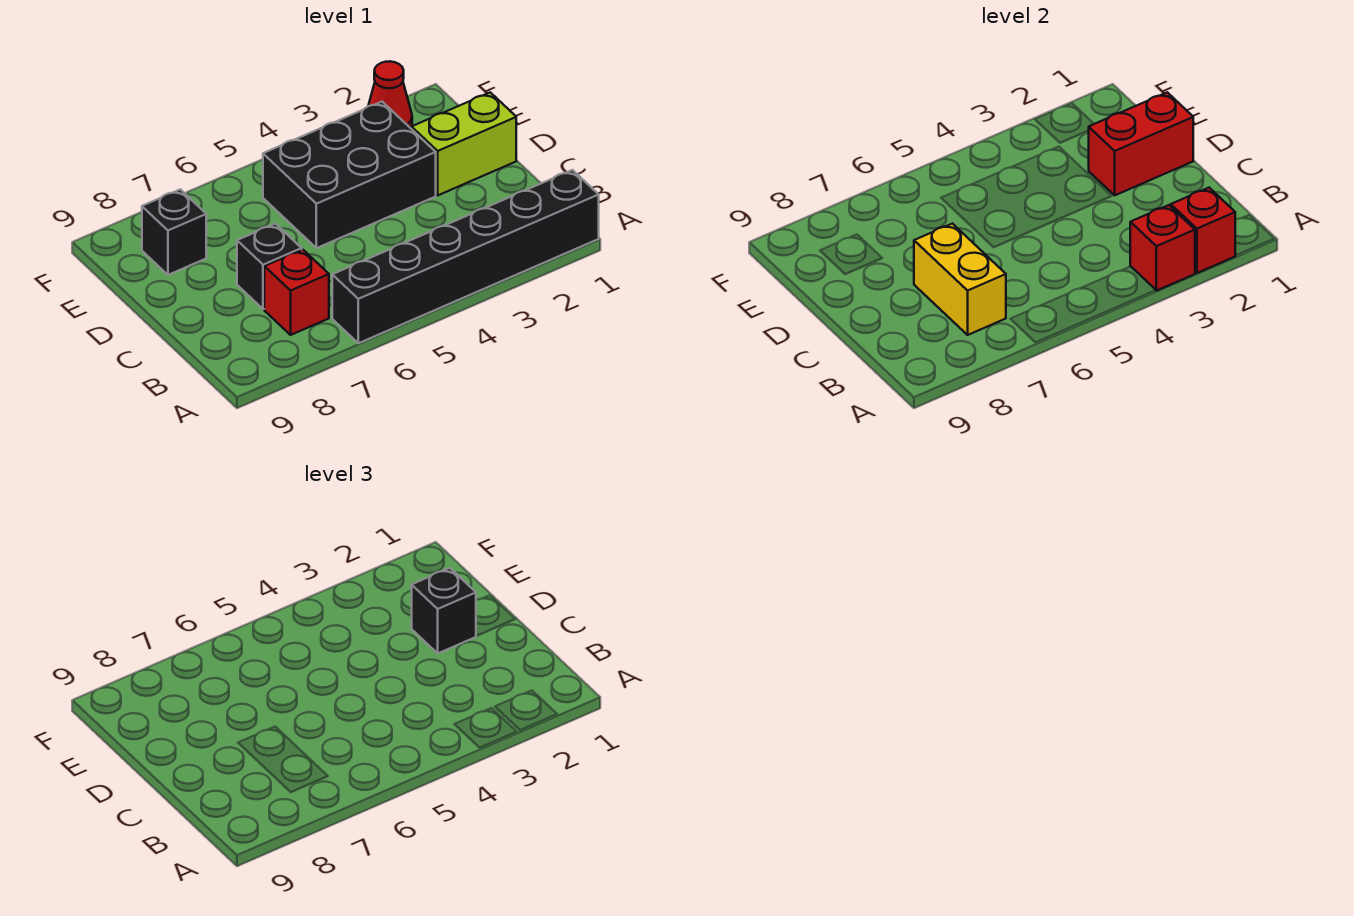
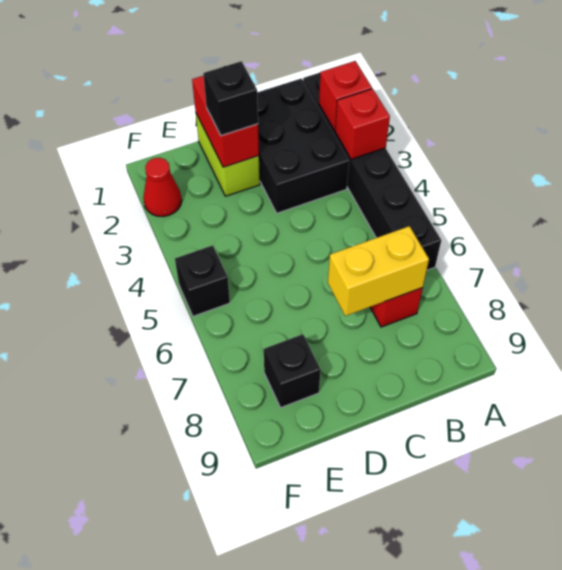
black brick C7 level 1 -> black brick F5 level 1
black brick D3:E5 level 1 -> black brick B1:C3 level 1

